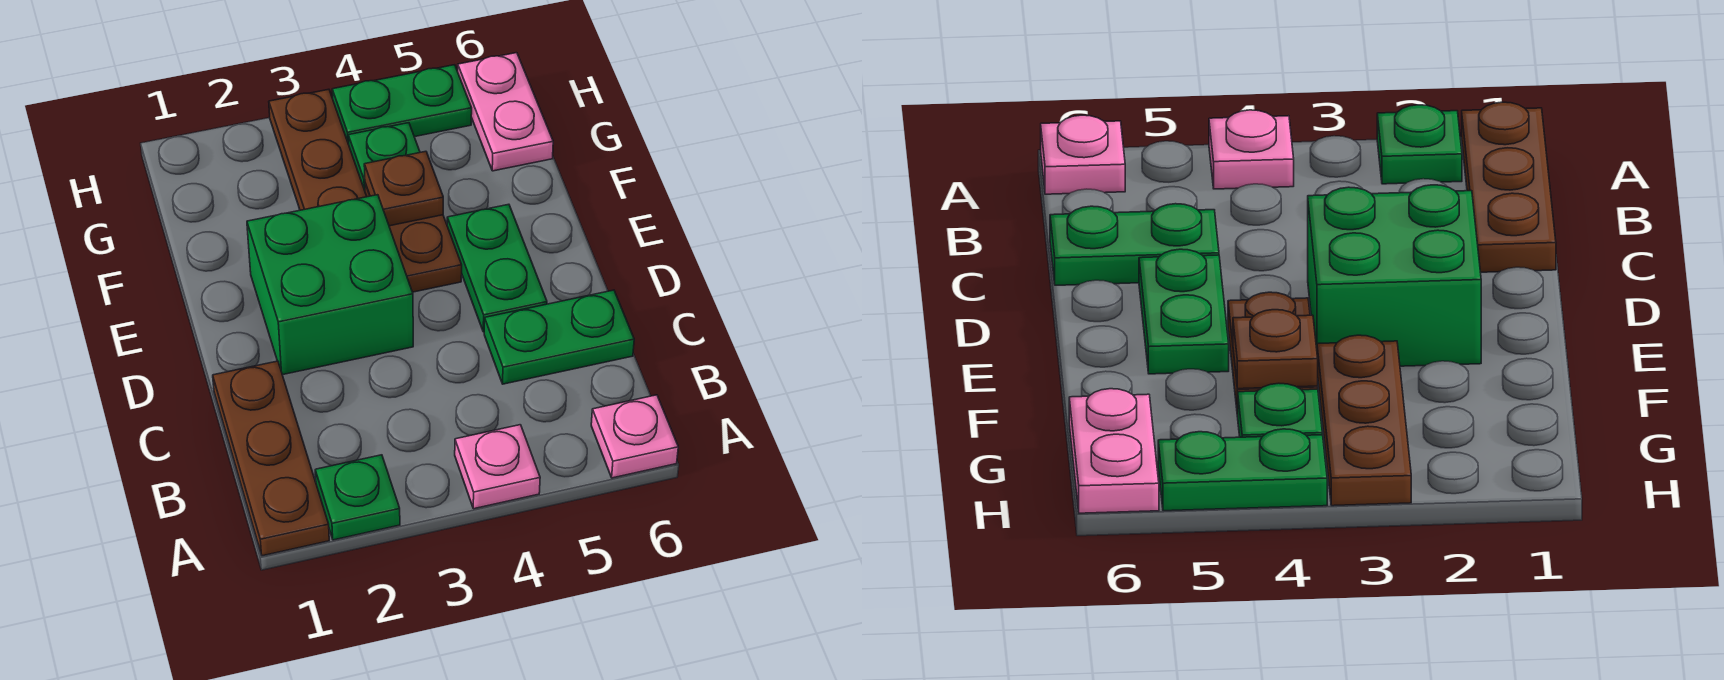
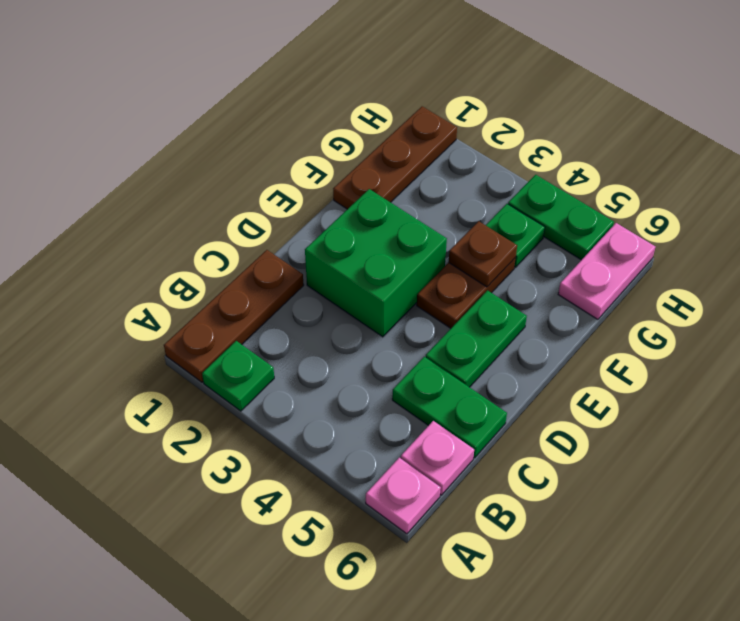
pink plate A4 level 1 -> pink plate B6 level 1
brown plate F3:H3 level 1 -> brown plate F1:H1 level 1

